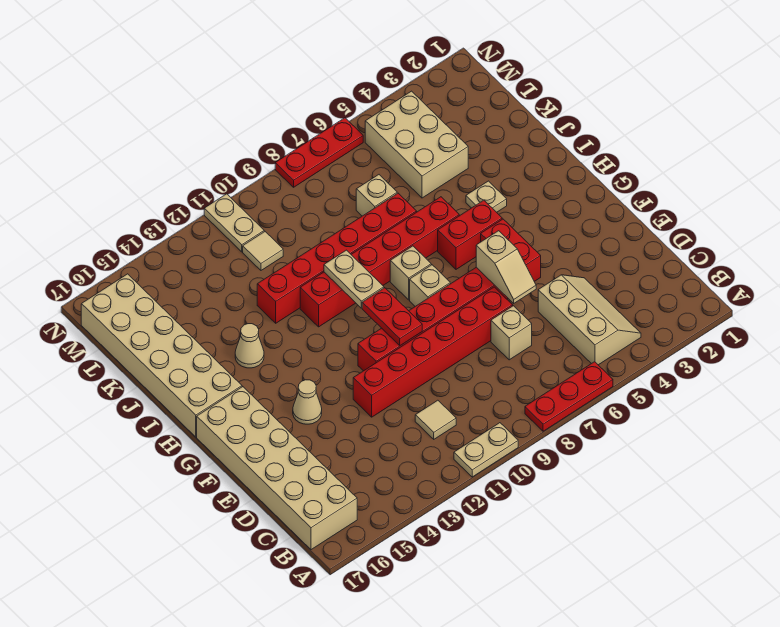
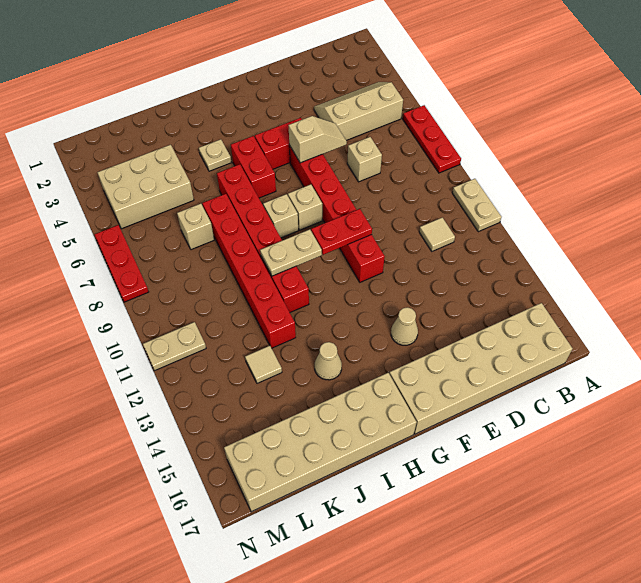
red brick E7:E12 level 1 -> none
tan tile L11 level 1 -> tan tile K13 level 1

